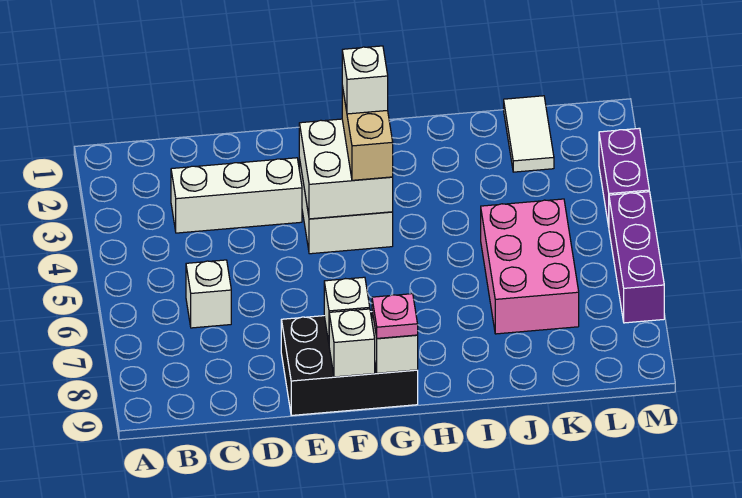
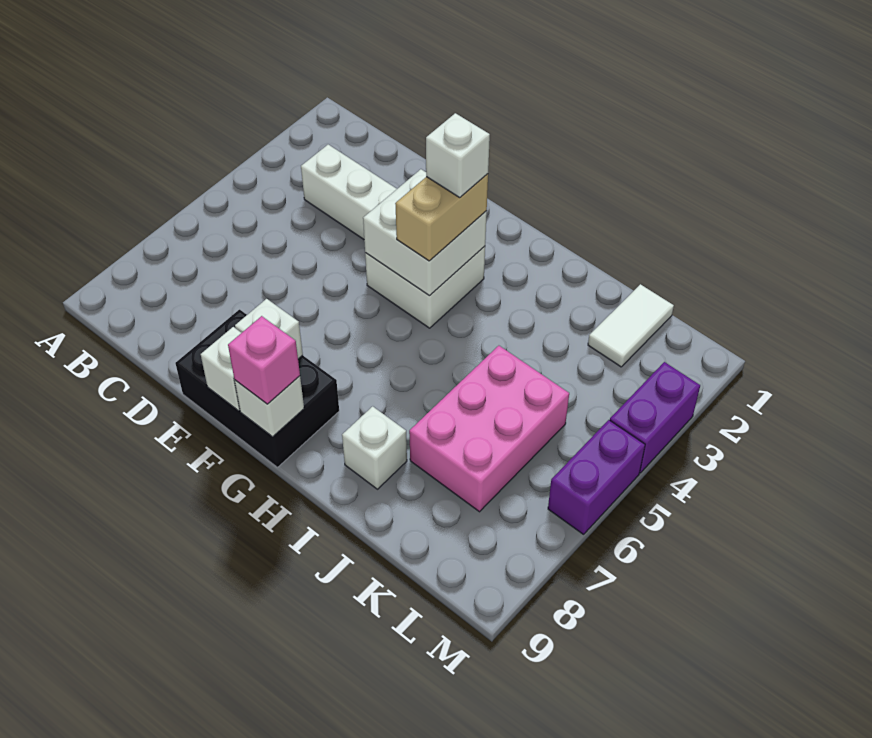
white brick C6 level 1 -> white brick I8 level 1
pink plate G9 level 3 -> pink brick G9 level 3
purple brick M5:M7 level 1 -> purple brick M5:M6 level 1

